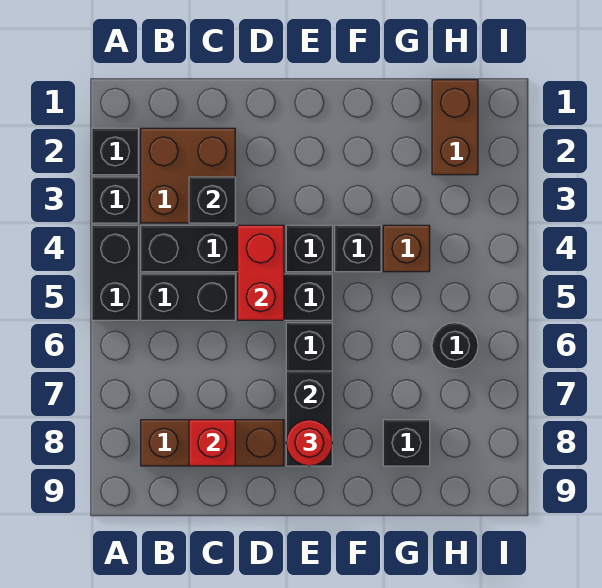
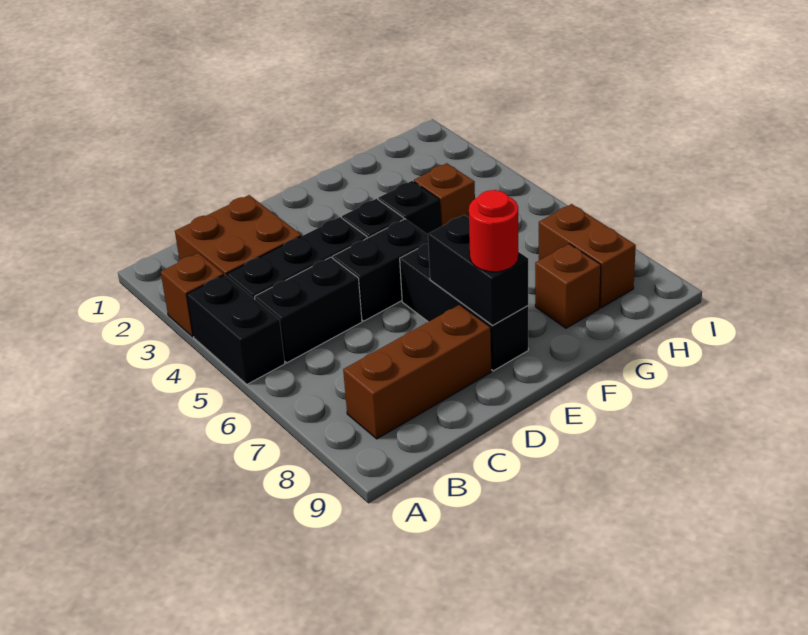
black brick A2 level 1 -> none
black brick A3 level 1 -> brown brick A3 level 1
black brick C3 level 2 -> none
red brick C8 level 2 -> none
red brick D4:D5 level 2 -> none
black brick G8 level 1 -> brown brick G8 level 1
brown brick H1:H2 level 1 -> brown brick H7:H8 level 1
black round brick H6 level 1 -> none

